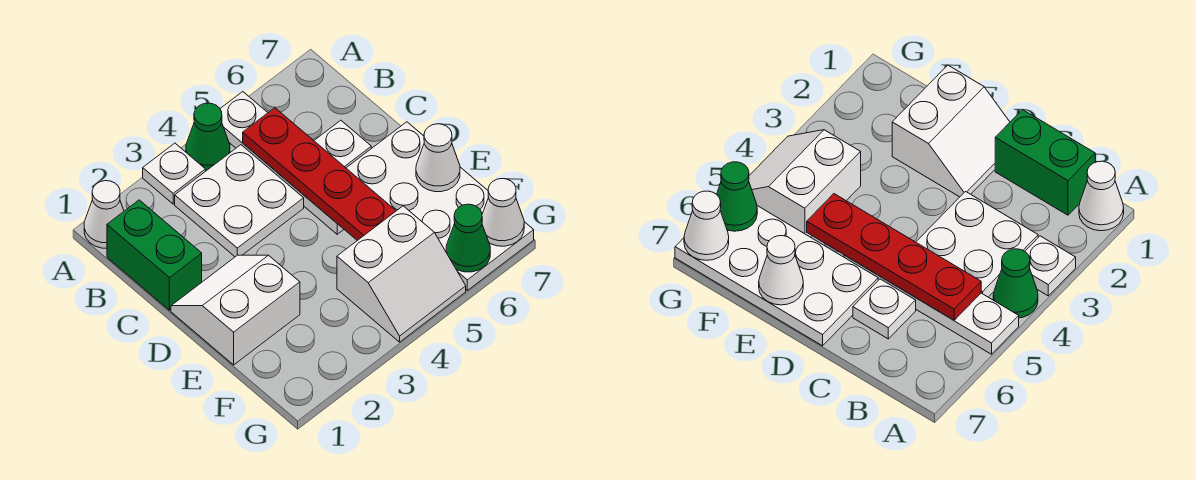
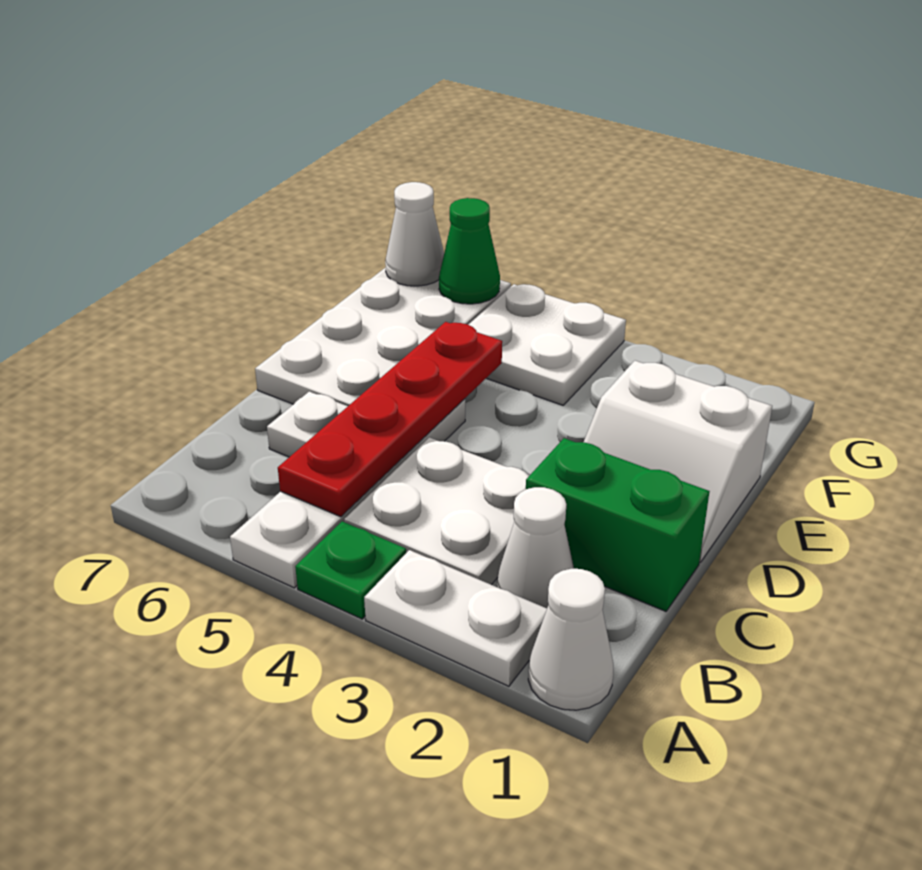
white plate A3 level 1 -> white plate A2:A3 level 1
green cone A4 level 1 -> green plate A4 level 1
green brick B1:C1 level 1 -> green brick C1:C2 level 1
white cone E7 level 2 -> white cone B2 level 1
white slope F4:G5 level 1 top F -> white plate F4:G5 level 1

